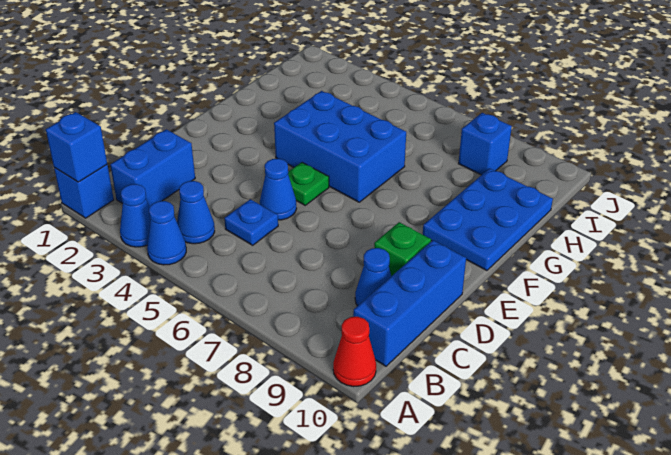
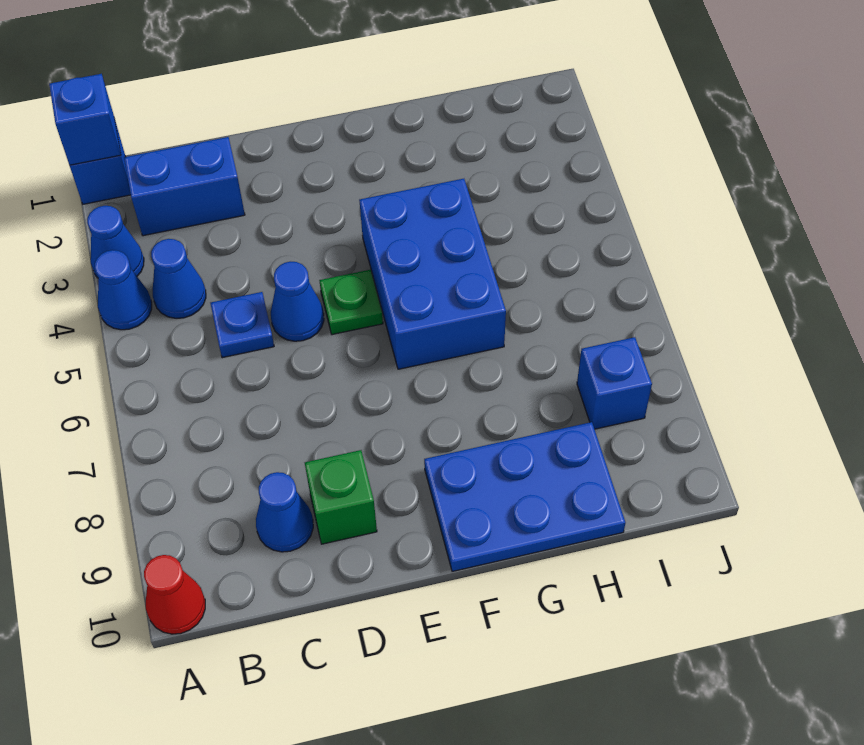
blue brick B10:D10 level 1 -> none

